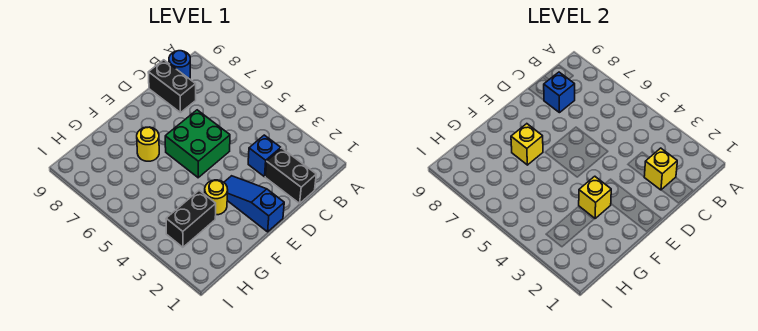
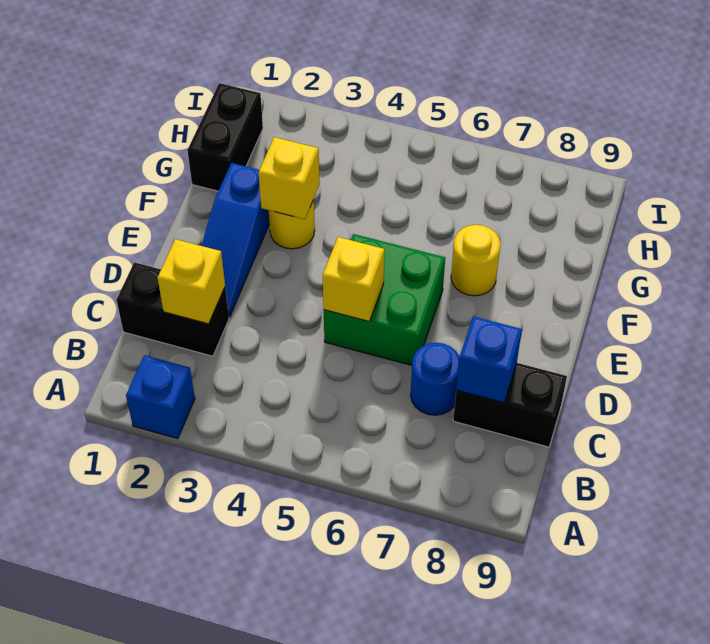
blue round brick B9 level 1 -> blue round brick C7 level 1
blue brick C3 level 1 -> blue brick A2 level 1
blue slope E1:E3 level 1 top 1 -> blue slope D2:F2 level 1 top F
yellow brick F7 level 2 -> yellow brick D5 level 2
black brick G3:H3 level 1 -> black brick G1:H1 level 1

